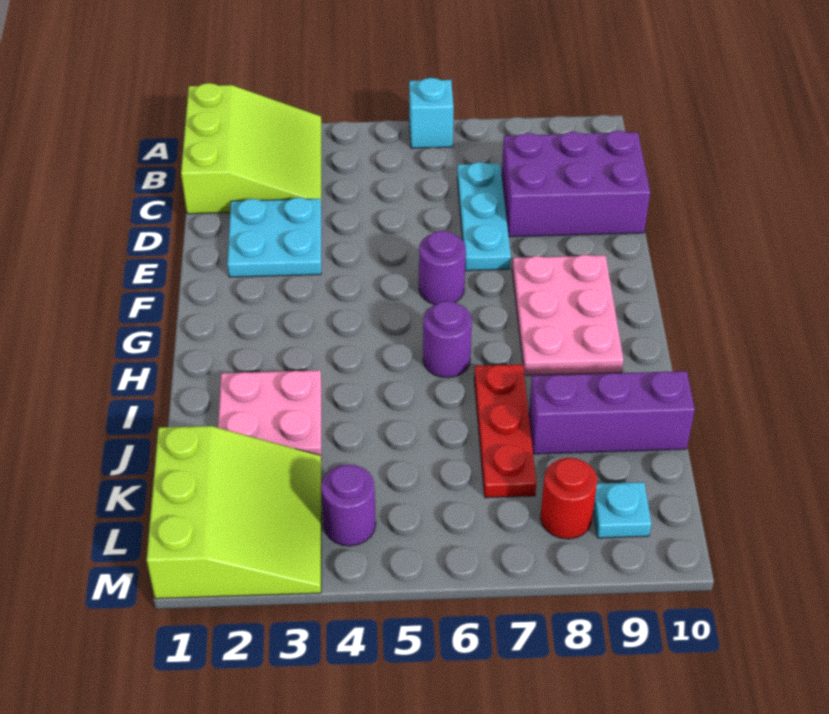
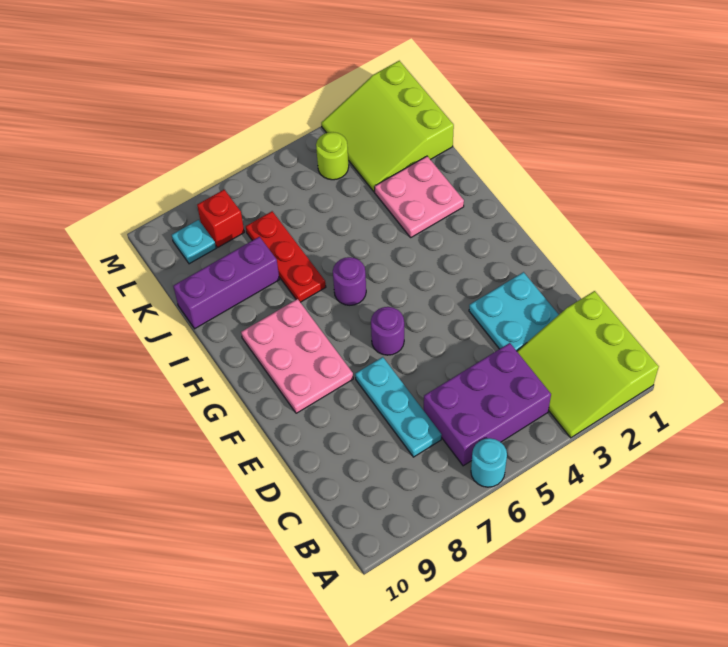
cyan brick A6 level 1 -> cyan round brick A6 level 1
purple brick C8:D10 level 1 -> purple brick B4:C6 level 1
purple round brick L4 level 1 -> lime round brick L4 level 1
red round brick L8 level 1 -> red brick L8 level 1

